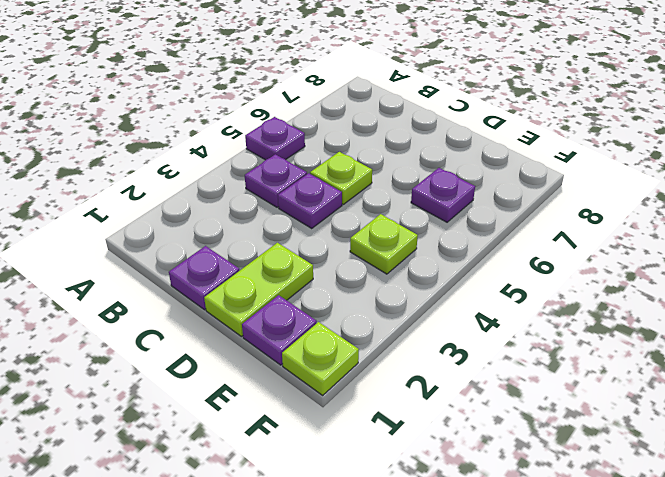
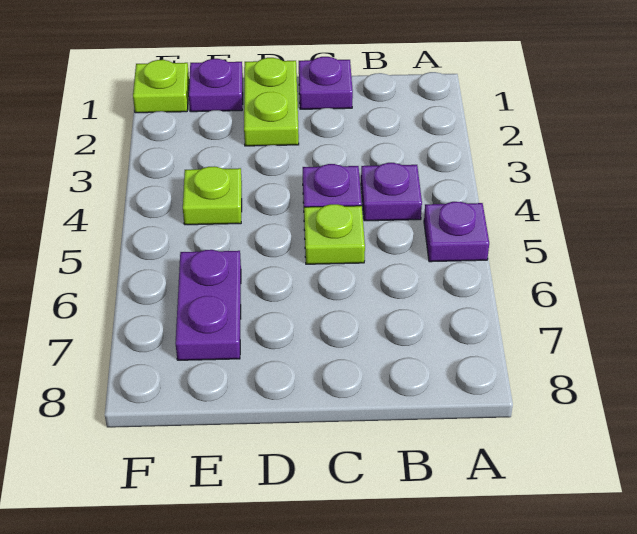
purple plate E6 level 1 -> purple plate E6:E7 level 1

